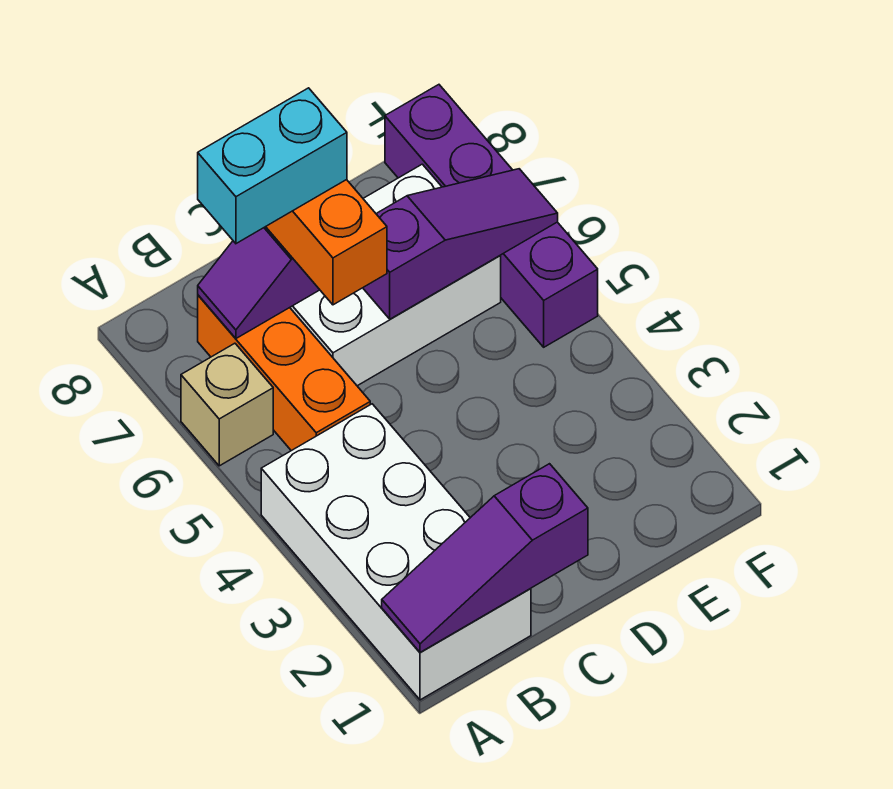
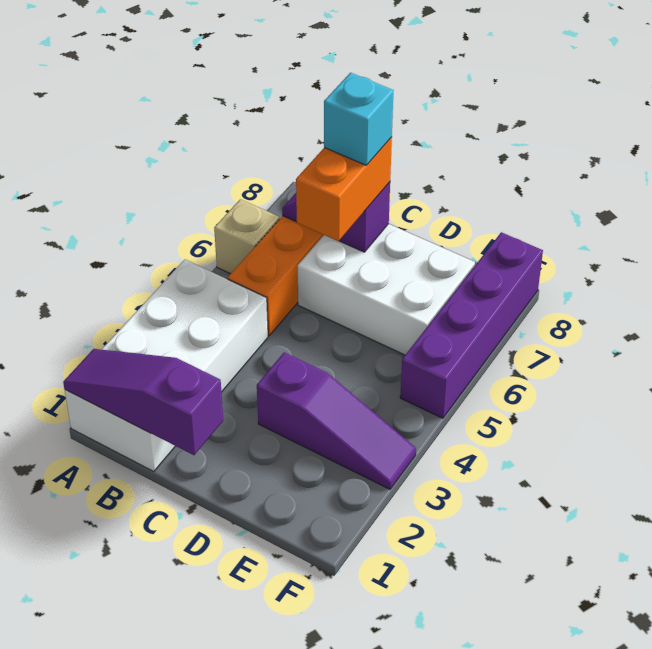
cyan brick B7:C7 level 4 -> cyan brick C7 level 4
purple slope D6:F6 level 2 top D -> purple slope D3:F3 level 1 top D

